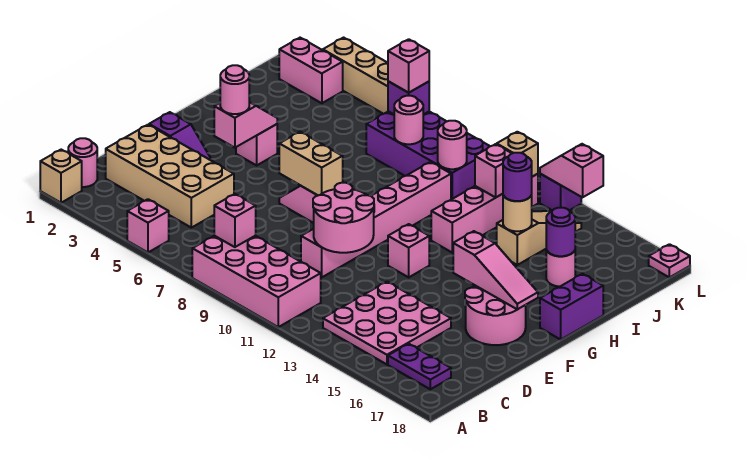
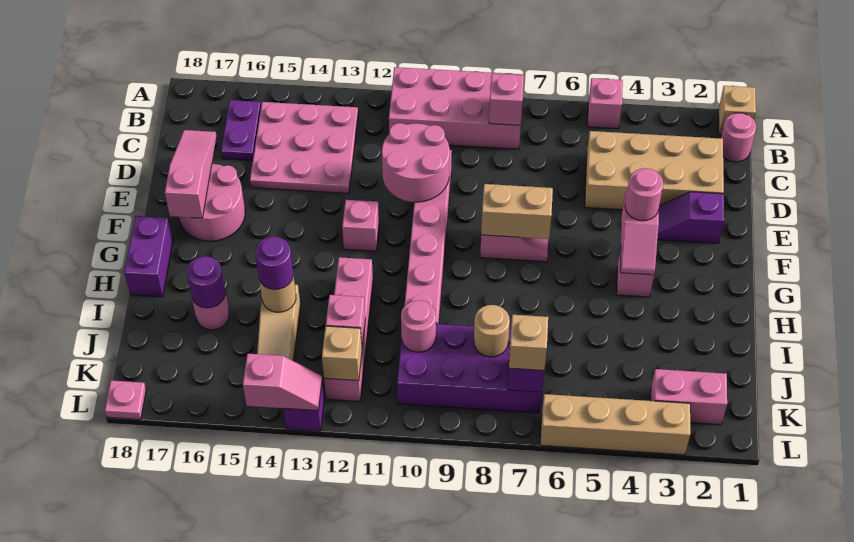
purple plate B16:B17 level 1 -> purple plate B16:C16 level 1
pink slope F15:F17 level 2 top 15 -> pink slope D17:F17 level 2 top F
pink round brick J8 level 2 -> tan round brick J8 level 2
pink brick K7 level 3 -> tan brick K7 level 3

